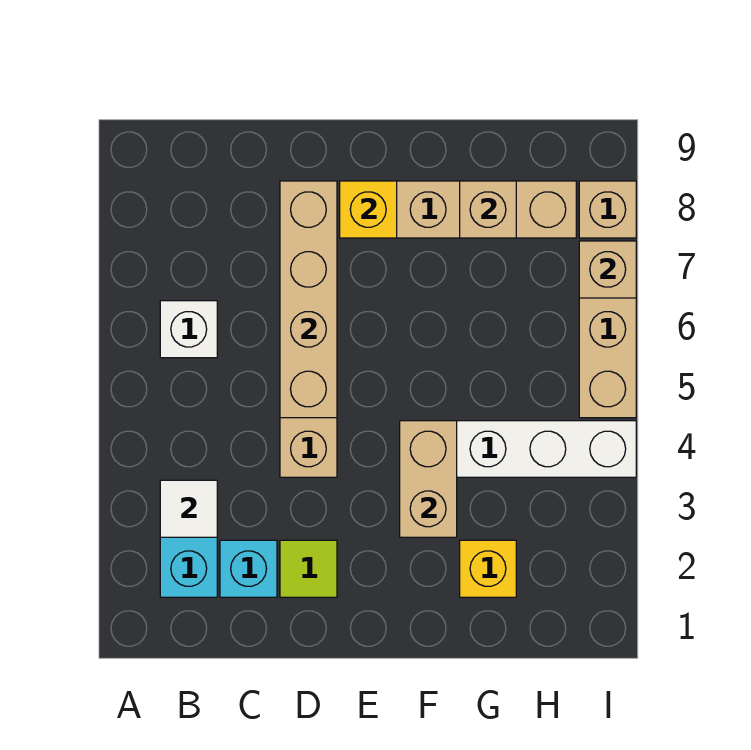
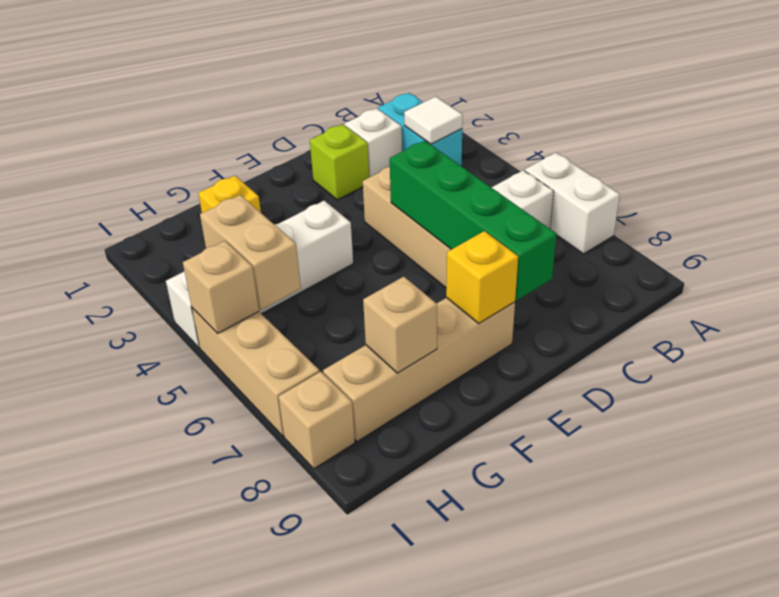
none -> white brick A6:A7 level 1
cyan brick C2 level 1 -> white brick C2 level 1
lime tile D2 level 1 -> lime brick D2 level 1
tan brick D5:D8 level 2 -> green brick D5:D8 level 2
tan brick F3:F4 level 2 -> tan brick H4:H5 level 2
tan brick I7 level 2 -> tan brick I5 level 2

